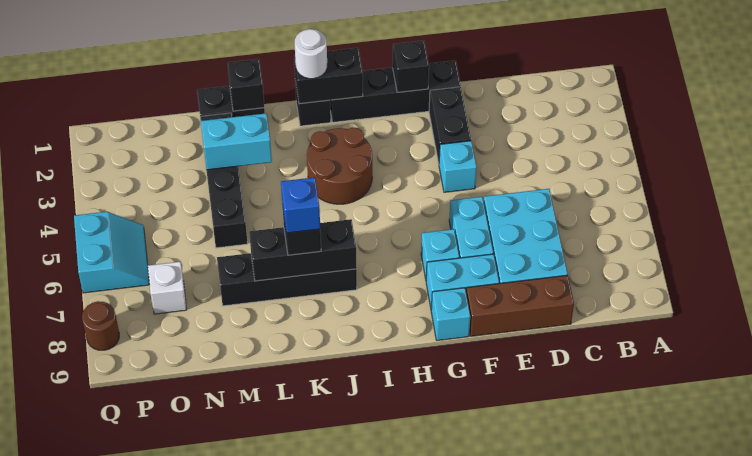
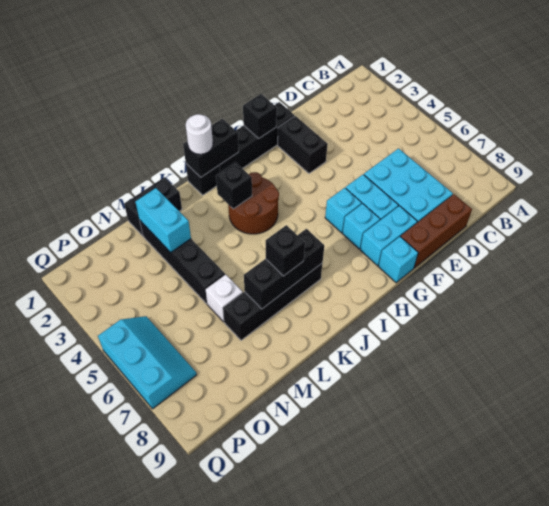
cyan brick F4 level 1 -> cyan brick G6 level 1
blue brick K7 level 4 -> none
black brick L1 level 2 -> black brick J3 level 2
cyan brick L3:M3 level 2 -> cyan brick M2:M3 level 2
white brick O7 level 1 -> white brick M6 level 1
cyan slope P5:Q6 level 1 top Q -> cyan slope P5:Q7 level 1 top Q
brown round brick Q8 level 1 -> none

